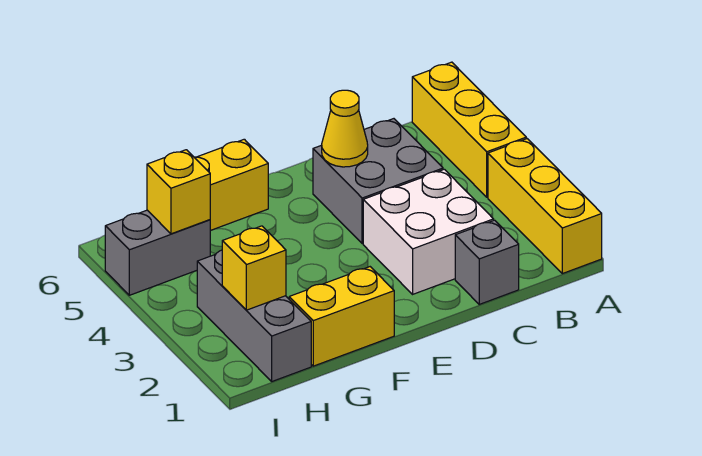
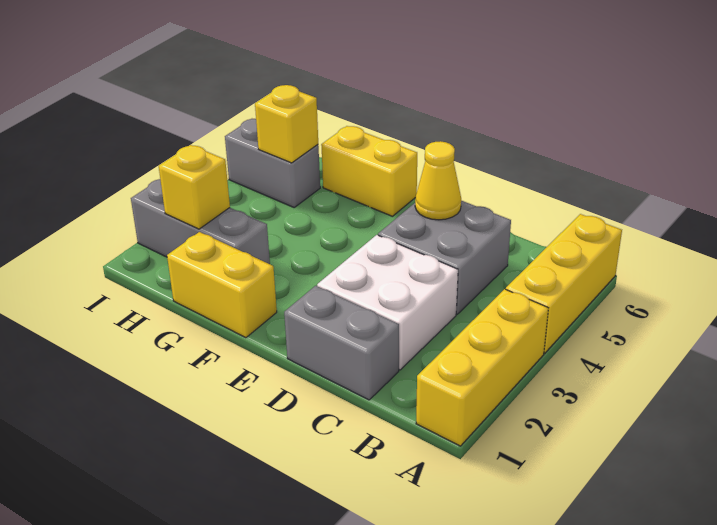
grey brick C1 level 1 -> grey brick C1:D1 level 1
grey brick H1:H3 level 1 -> grey brick G2:I2 level 1

